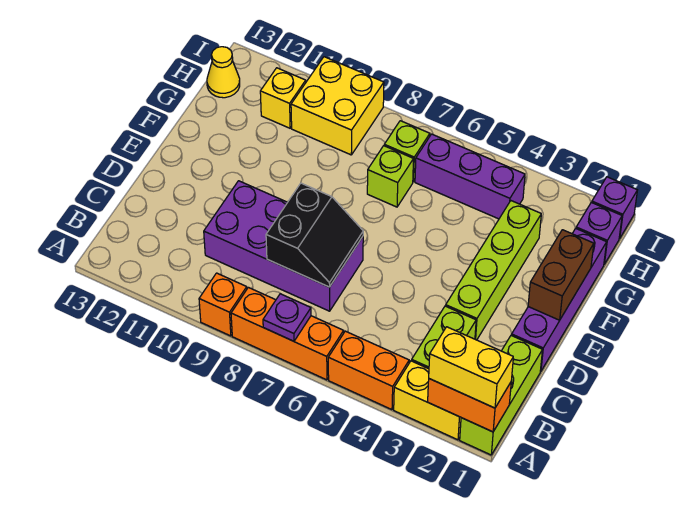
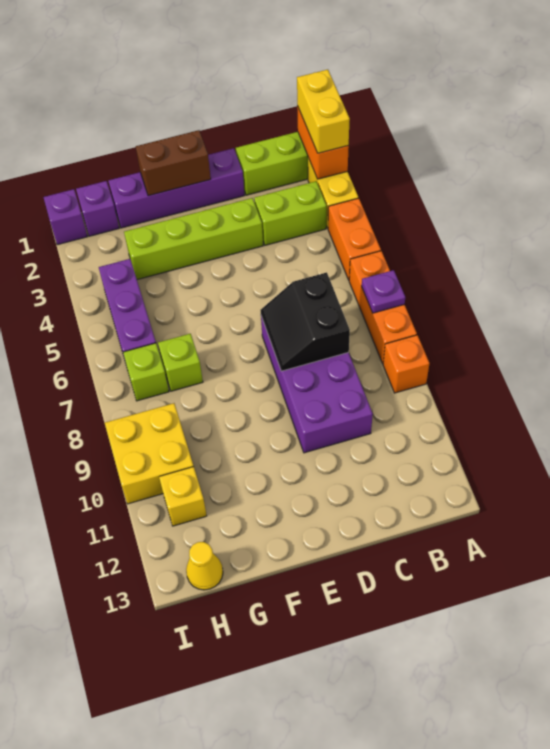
black slope C7:D8 level 2 top 8 -> black slope C7:D8 level 2 top C

